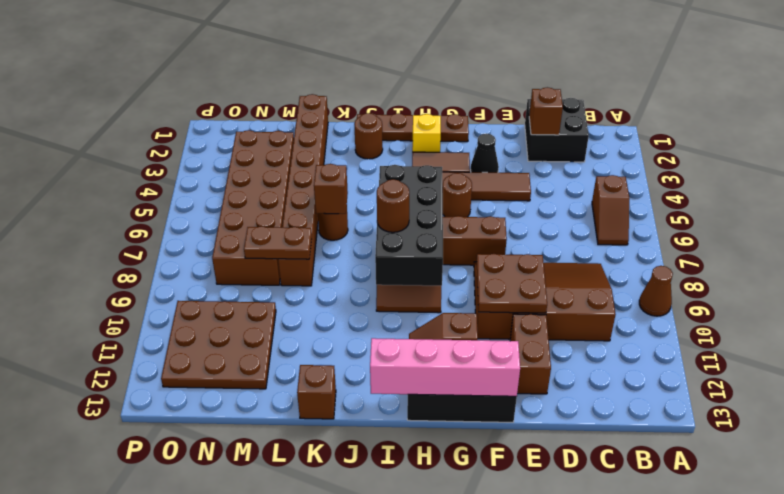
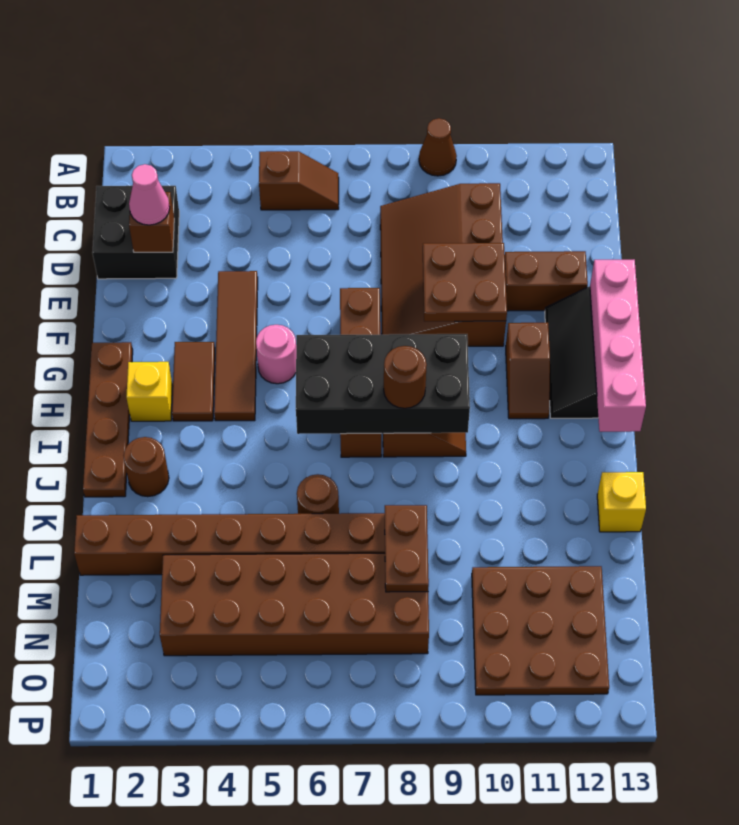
none -> pink cone D2 level 3
black cone F3 level 1 -> none
brown round brick G5 level 1 -> pink round brick G5 level 1
brown brick K6 level 2 -> none
brown brick K13 level 1 -> yellow brick K13 level 1

